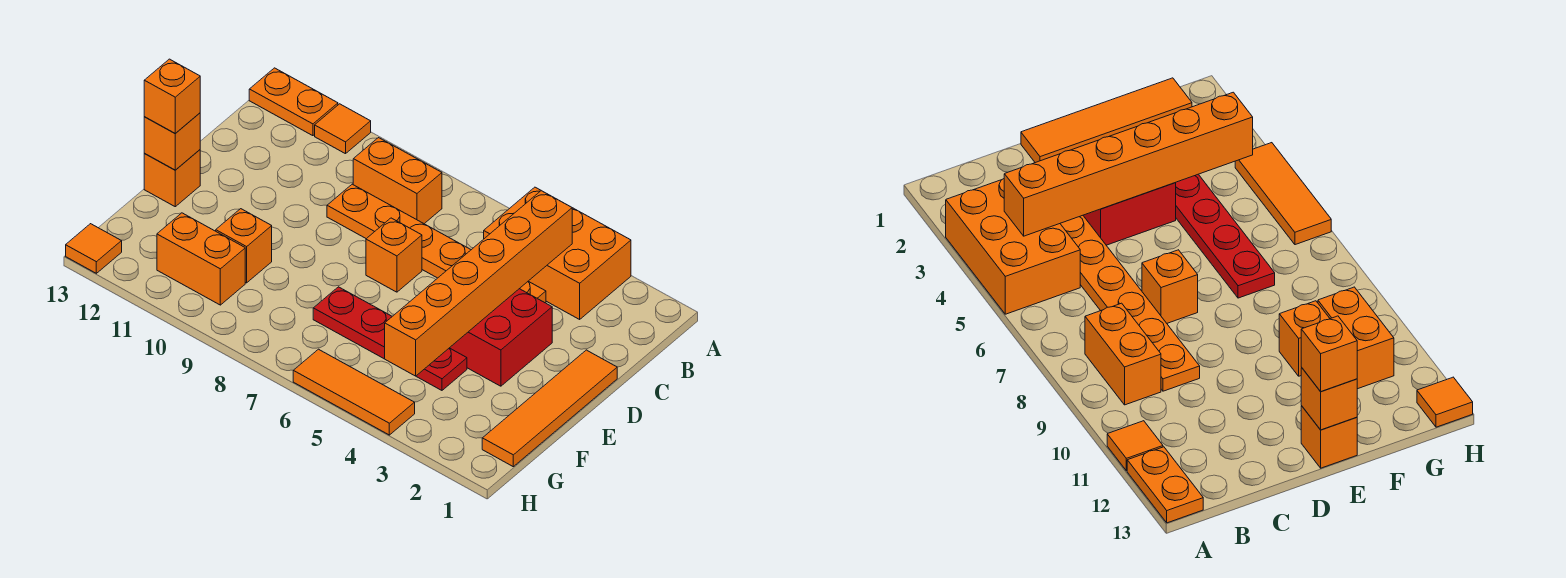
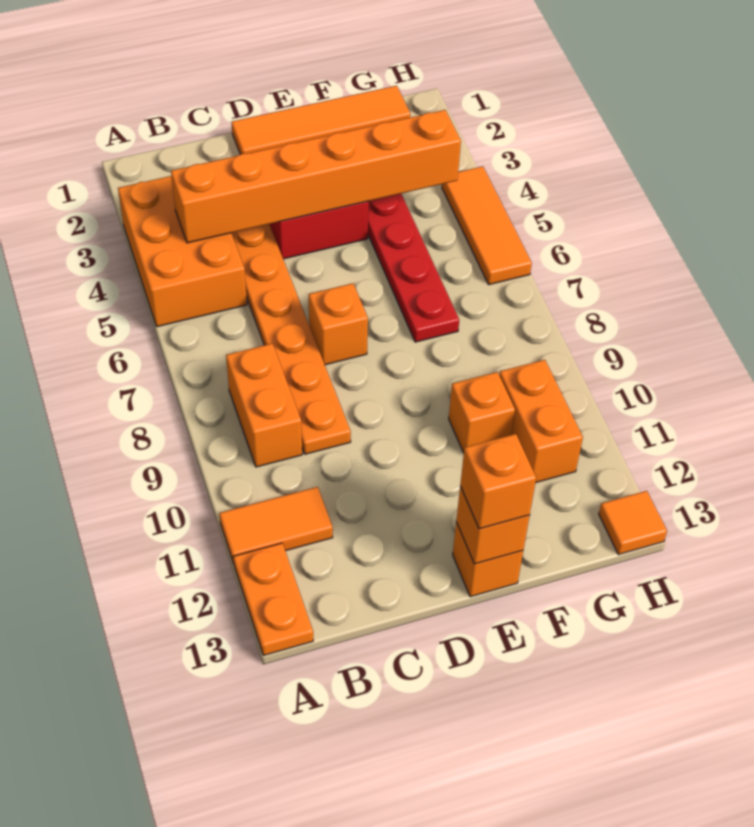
orange tile A11 level 1 -> orange tile A11:B11 level 1

